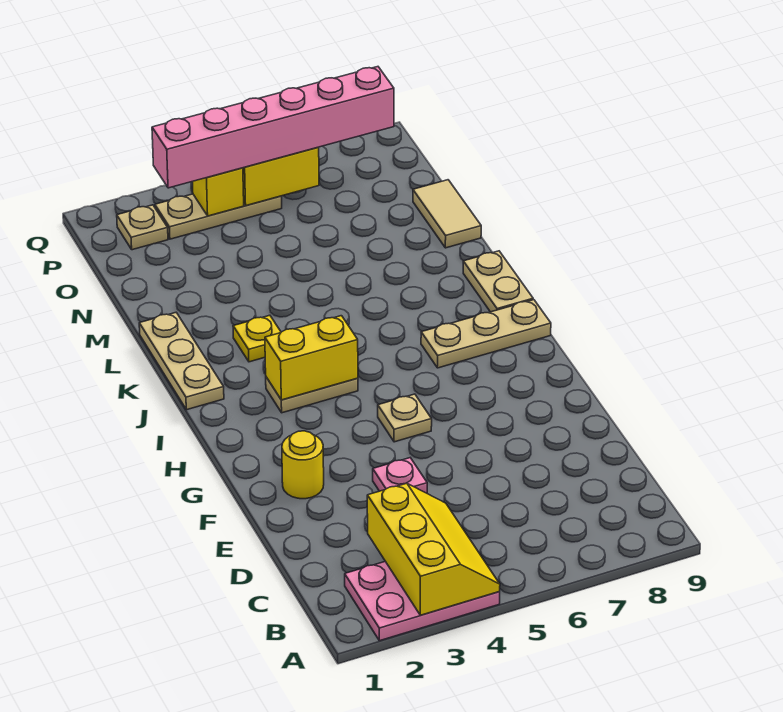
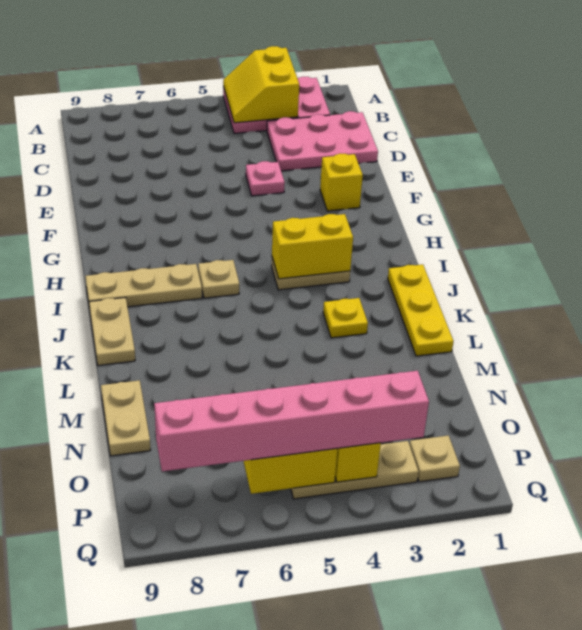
yellow slope A3:C4 level 2 top 3 -> yellow slope A3:B4 level 2 top 3
none -> pink plate C1:D3 level 1
yellow round brick F2 level 1 -> yellow brick F2 level 1
tan plate G5 level 1 -> tan plate I6 level 1
tan plate J1:L1 level 1 -> yellow plate J1:L1 level 1
tan tile M9:N9 level 1 -> tan plate M9:N9 level 1

